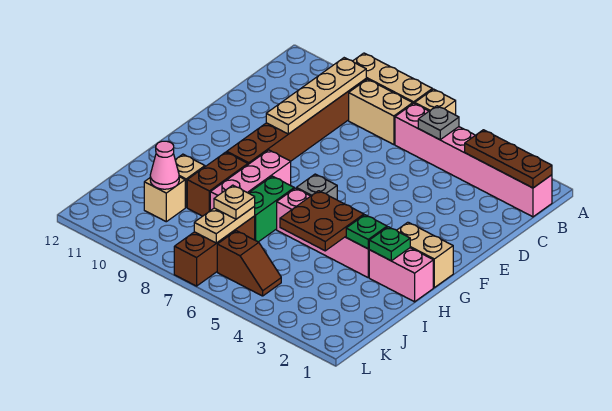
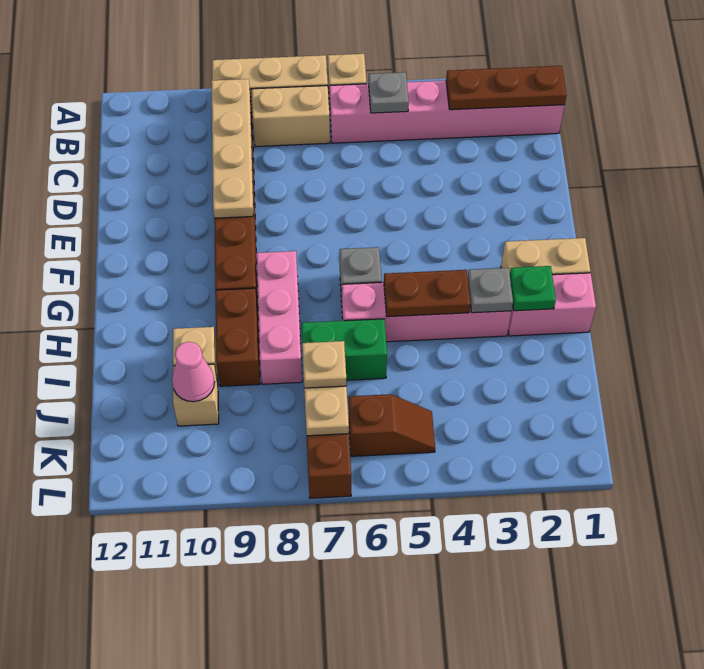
green plate H3 level 2 -> grey plate H3 level 2
brown plate H4:I5 level 2 -> brown plate H4:H5 level 2
green brick H7:I7 level 1 -> green brick I6:I7 level 1

